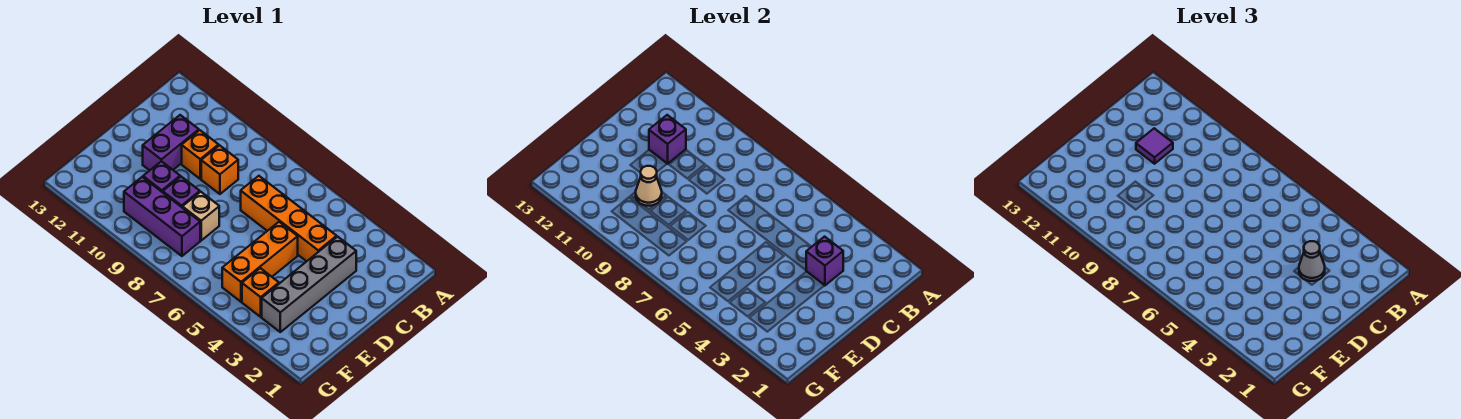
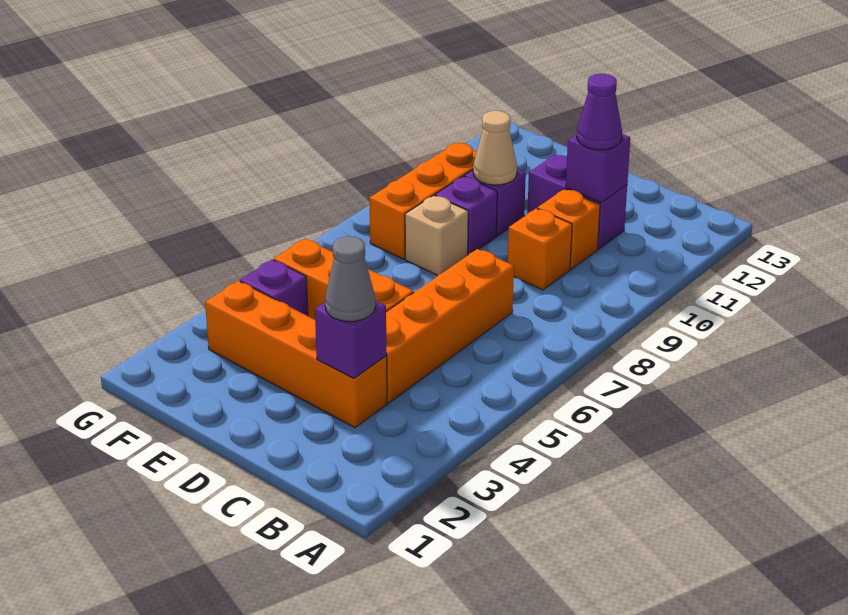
grey brick C3:F3 level 1 -> orange brick C3:F3 level 1
purple tile C11 level 3 -> purple cone C11 level 3
orange brick F4 level 1 -> purple brick F4 level 1
purple brick F8:F10 level 1 -> orange brick F8:F10 level 1

